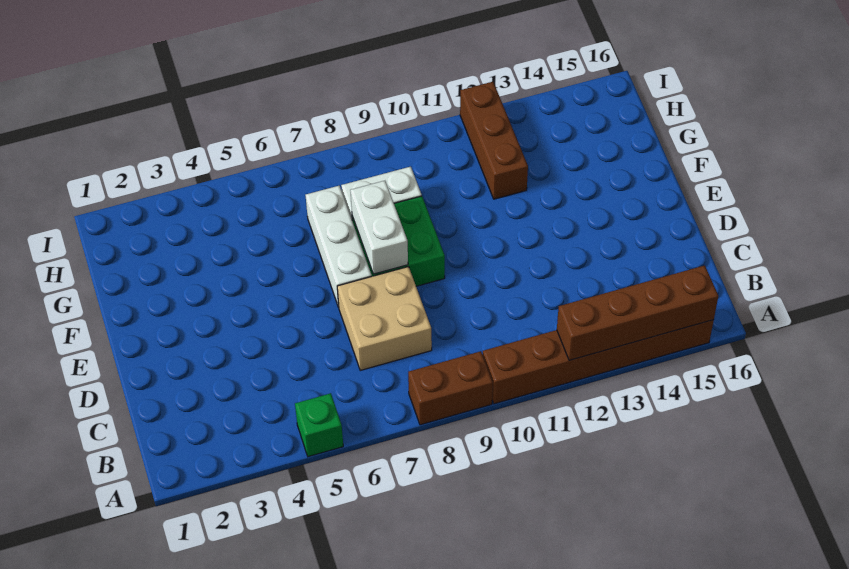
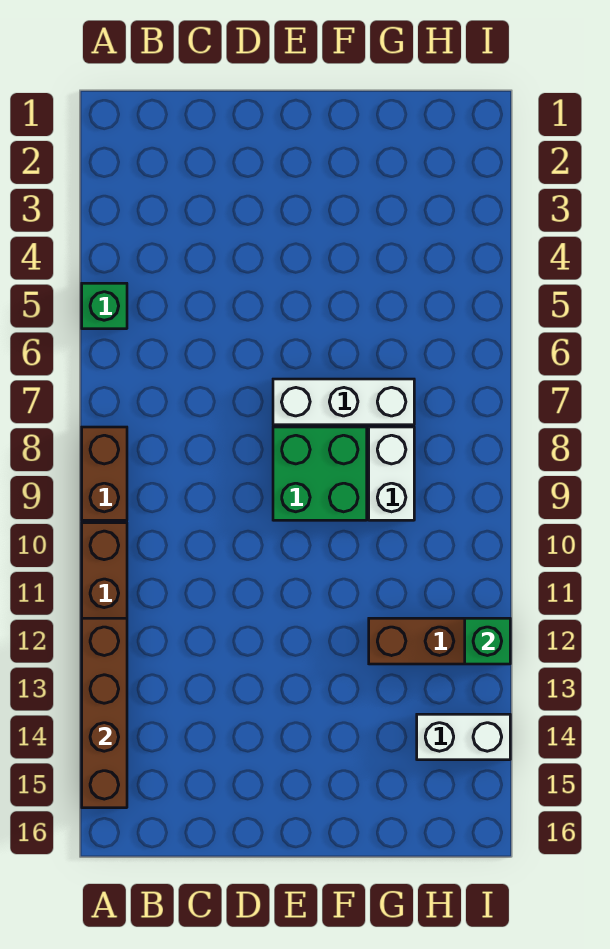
tan brick C7:D8 level 1 -> none
white brick E8:F8 level 2 -> white brick H14:I14 level 1
none -> green brick I12 level 2

